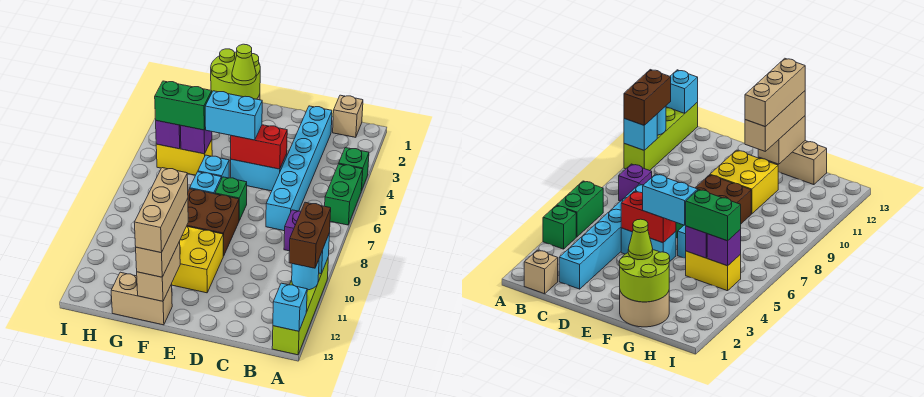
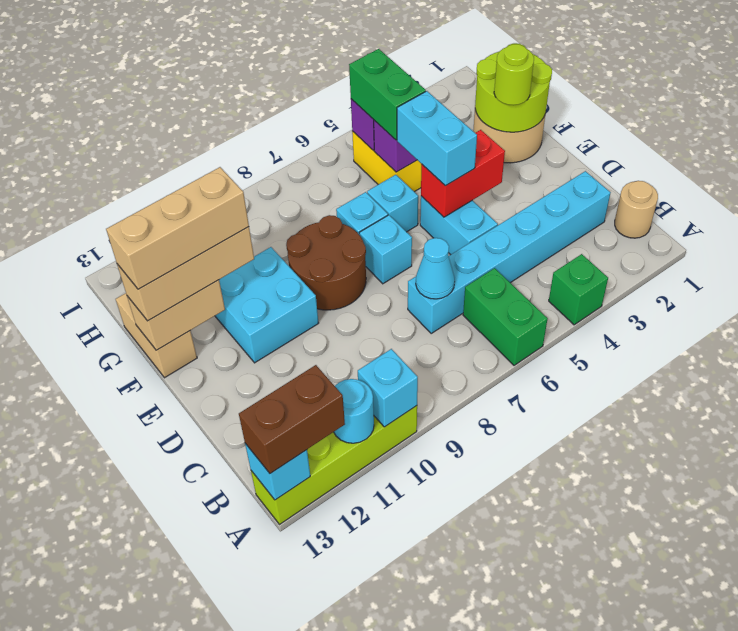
green brick A5:A6 level 1 -> green brick A6:B6 level 1
brown brick A10:A11 level 3 -> brown brick A12:A13 level 3
tan brick B1 level 1 -> tan round brick B1 level 1
purple brick B8 level 1 -> none
none -> cyan cone C7 level 2
red brick D5:E5 level 2 -> red brick E4:E5 level 2
green brick E7 level 1 -> cyan brick E7 level 1
brown brick E8:F9 level 1 -> brown round brick E8:F9 level 1
yellow brick E10:F11 level 1 -> cyan brick E10:F11 level 1
lime cone F2 level 3 -> lime round brick F2 level 3

